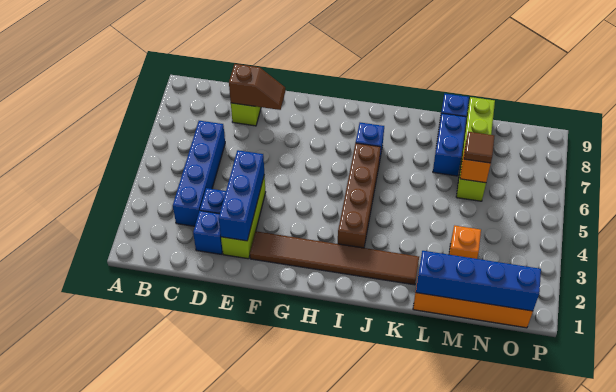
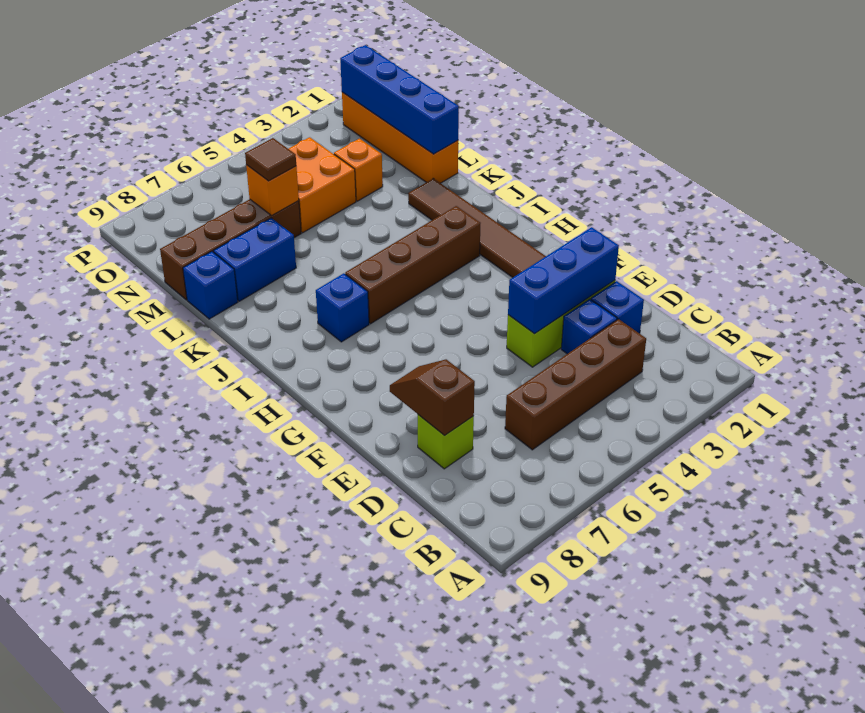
blue brick C3:C6 level 1 -> brown brick C3:C6 level 1
none -> orange brick M4:N5 level 1
lime brick M6:M9 level 1 -> brown brick M6:M9 level 1

